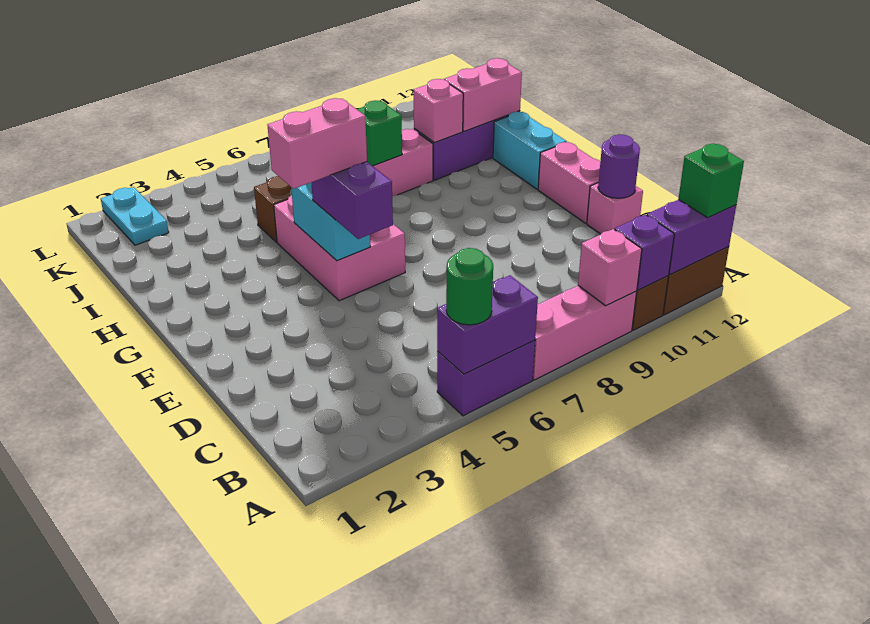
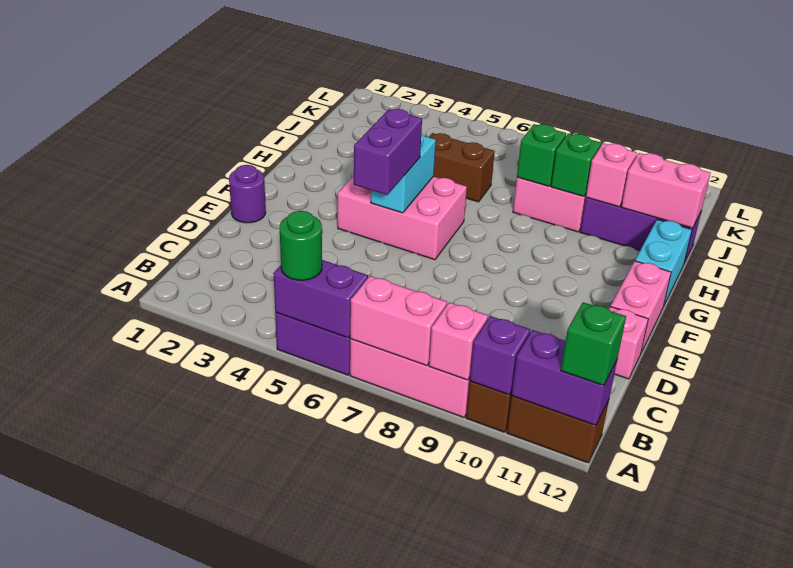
purple round brick D12 level 2 -> purple round brick E1 level 1
pink brick F4:F5 level 4 -> pink brick A7:A8 level 2
pink brick F5:H6 level 1 -> pink brick F4:G6 level 1
none -> green brick I9 level 2
cyan plate K2:L2 level 1 -> none

